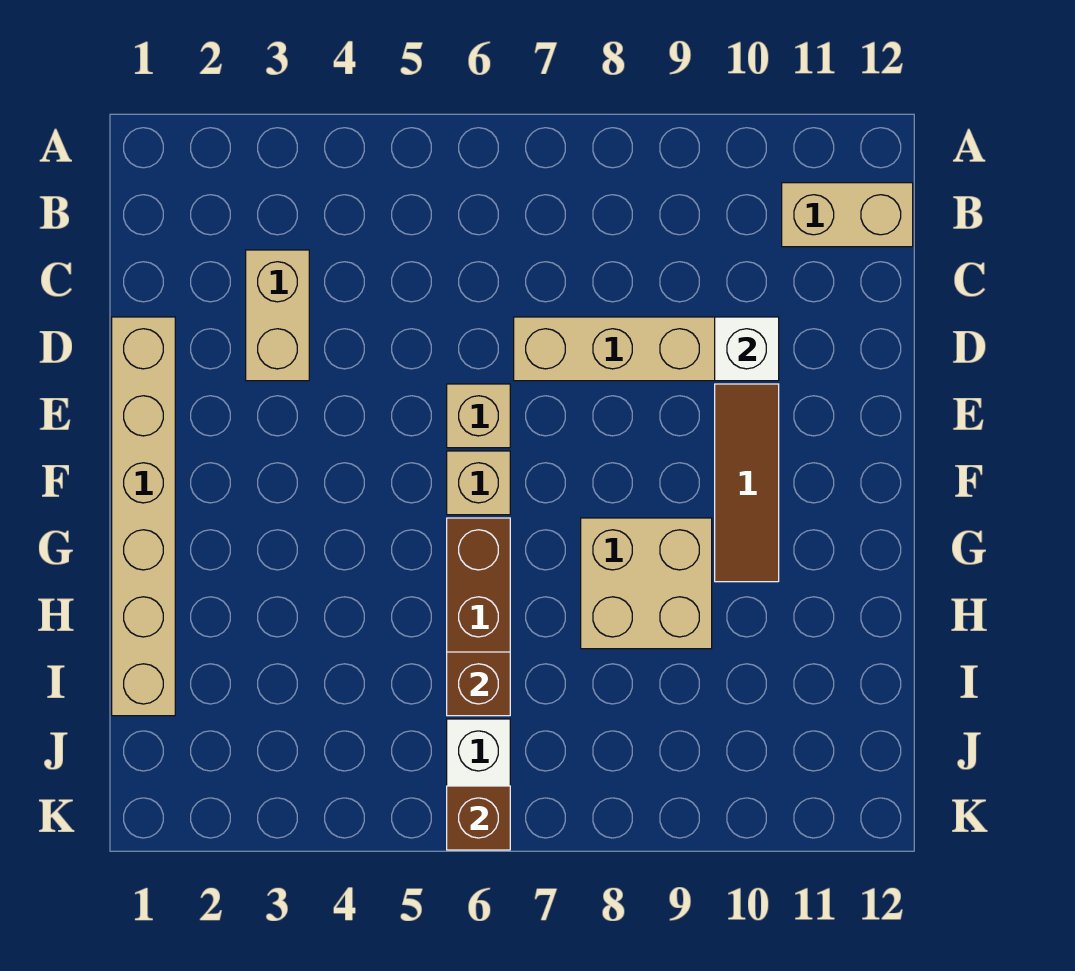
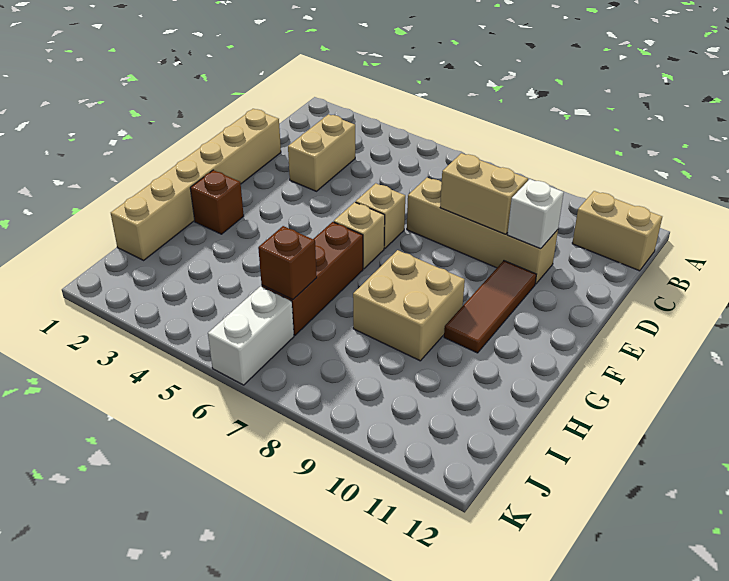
none -> tan brick D8:D9 level 2
brown brick K6 level 2 -> brown brick G2 level 1

